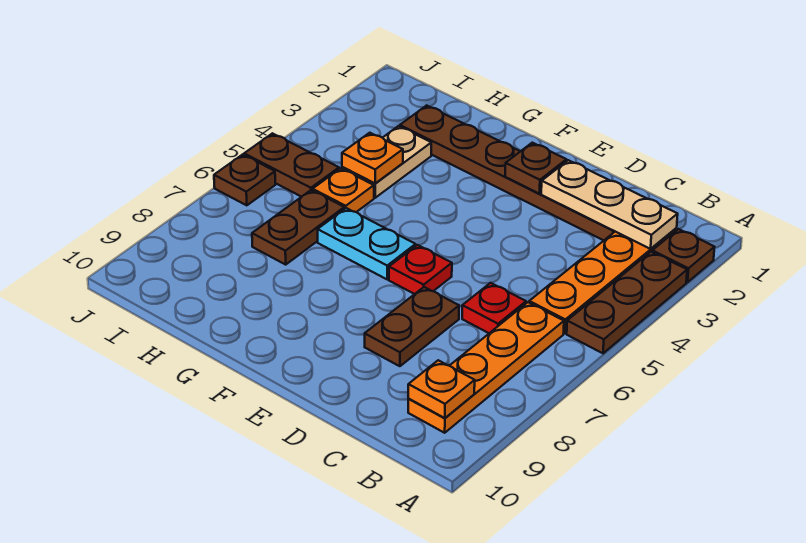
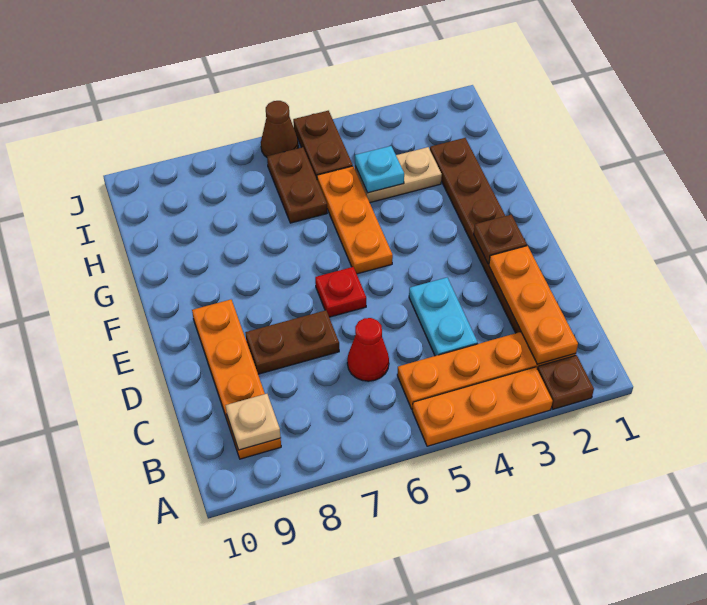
brown plate A3:A5 level 1 -> orange plate A3:A5 level 1
tan plate B2:D2 level 2 -> orange plate B2:D2 level 2
orange plate B6:B9 level 1 -> orange plate B9:E9 level 1
orange plate B9 level 2 -> tan plate B9 level 2
red plate C6 level 1 -> red cone C6 level 1
cyan plate F6:G6 level 1 -> cyan plate C4:D4 level 1
orange plate H4 level 2 -> cyan plate H4 level 2
orange plate H5 level 1 -> orange plate F5:H5 level 1
brown plate H6:H7 level 1 -> brown plate H6:I6 level 1
brown plate J6 level 1 -> brown cone J6 level 1

